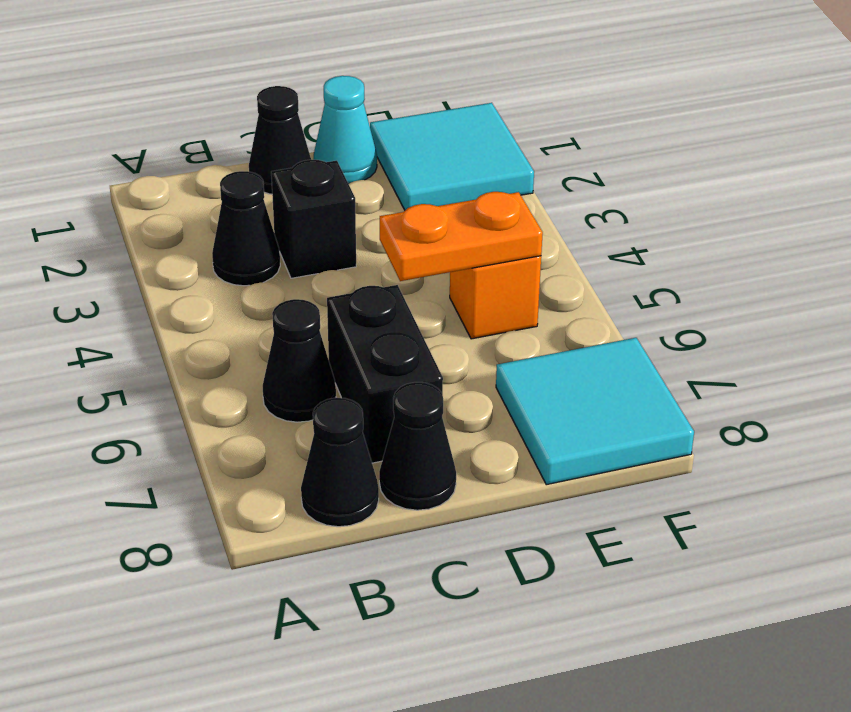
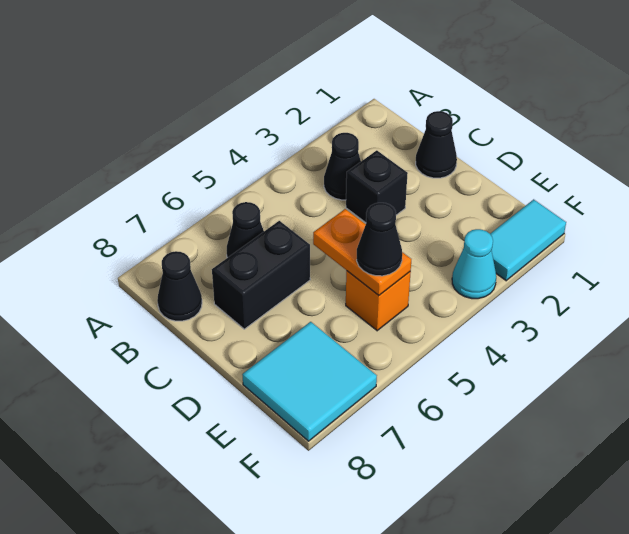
black cone C8 level 1 -> black cone E5 level 3
cyan cone D1 level 1 -> cyan cone F3 level 1
cyan tile E1:F2 level 1 -> cyan tile F1:F2 level 1

